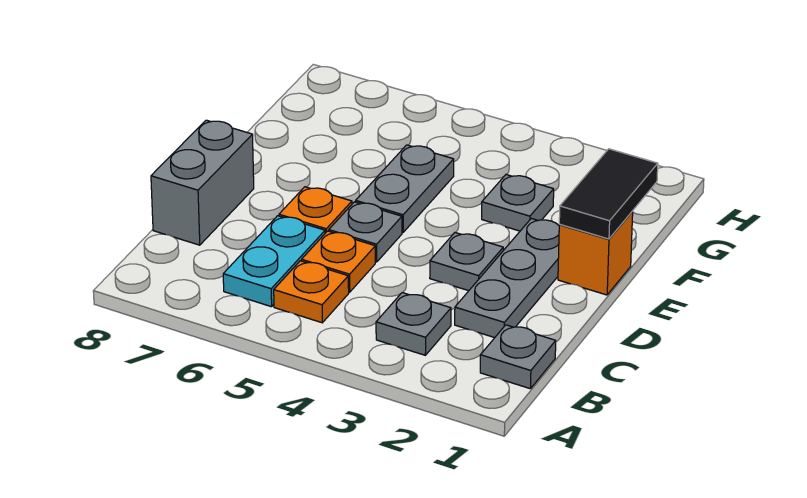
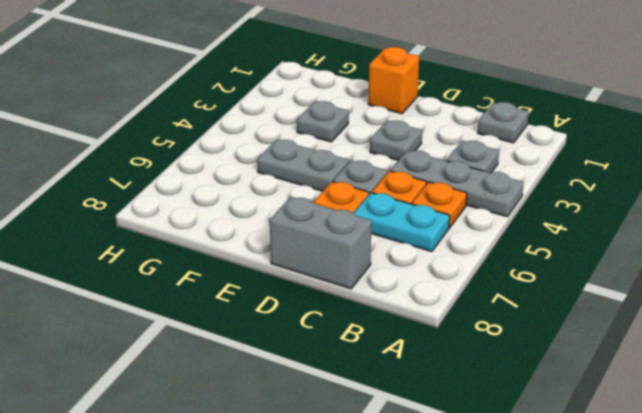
grey plate C2:E2 level 1 -> grey plate A4:C4 level 1
black tile E1:F1 level 2 -> none

